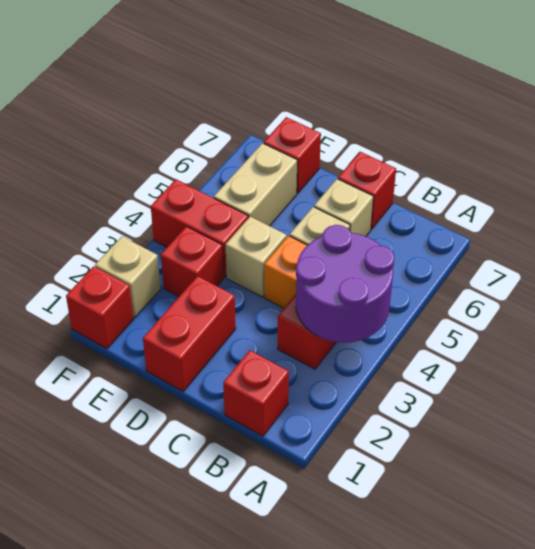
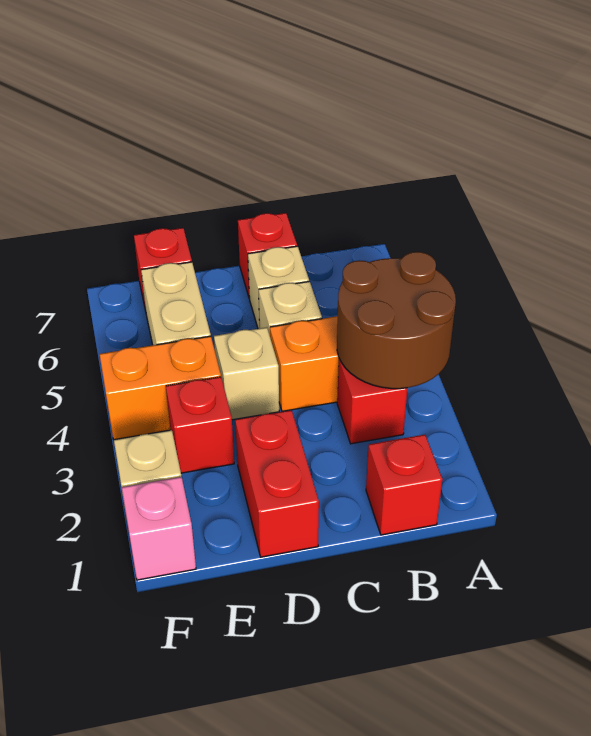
purple round brick A3:B4 level 2 -> brown round brick A3:B4 level 2
red brick E4:F4 level 1 -> orange brick E4:F4 level 1
red brick F1 level 1 -> pink brick F1 level 1

